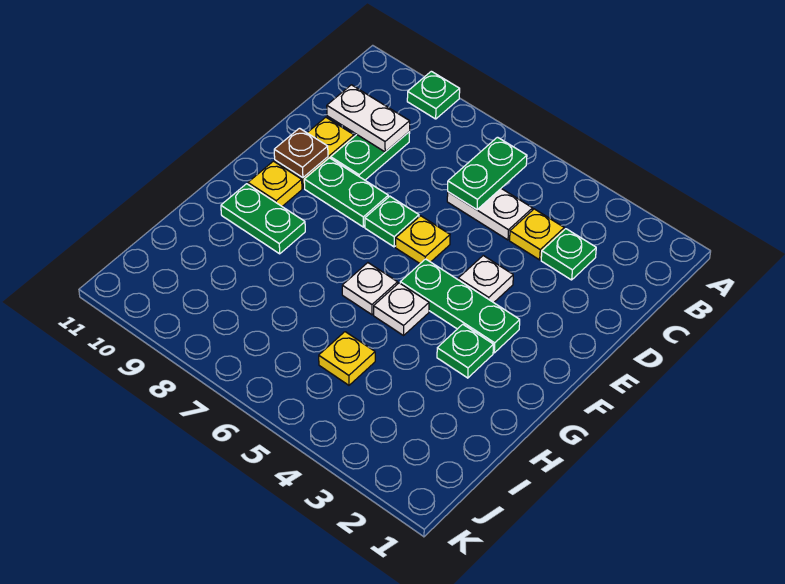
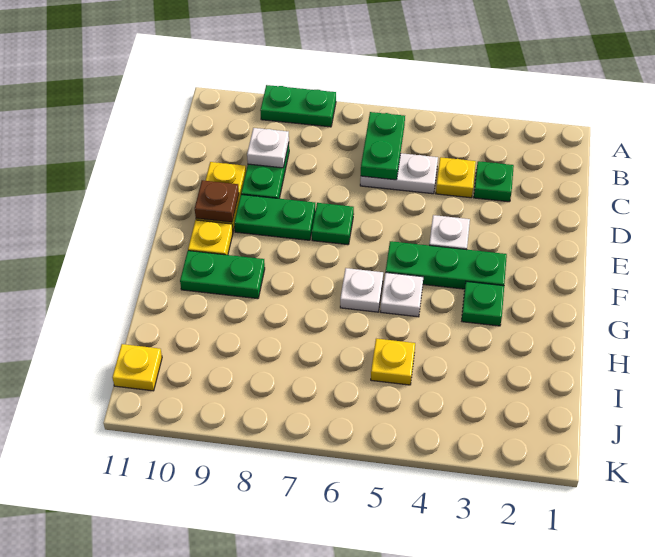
green plate A9 level 1 -> green plate A8:A9 level 1
white plate C9:C10 level 2 -> white plate C9 level 2
yellow plate E6 level 1 -> yellow plate J11 level 1

